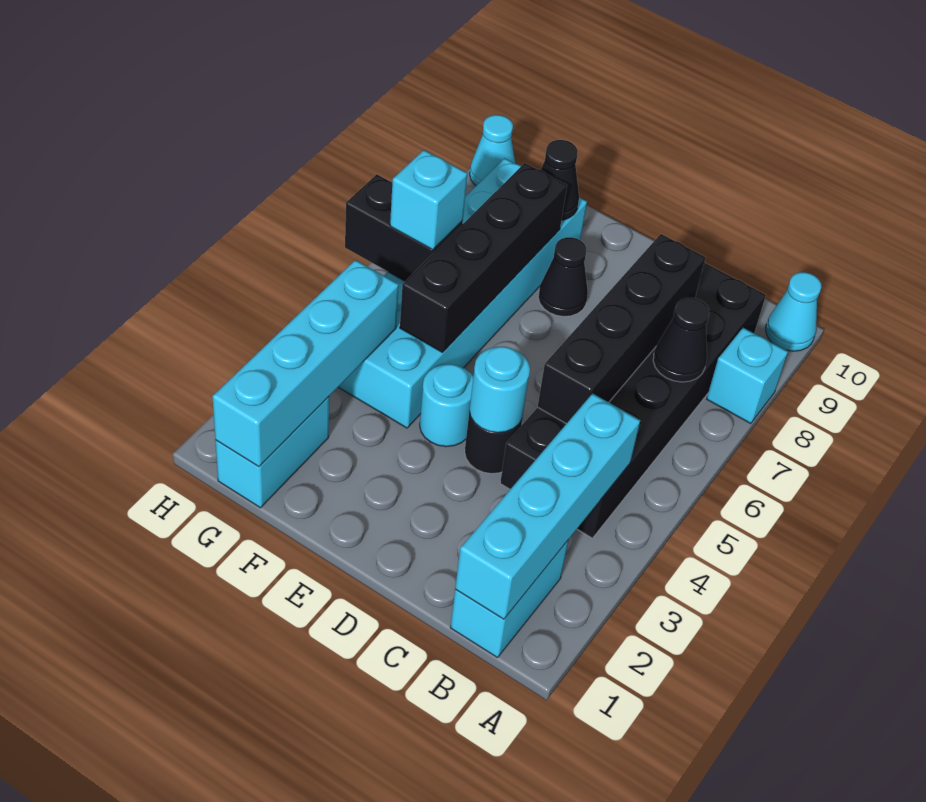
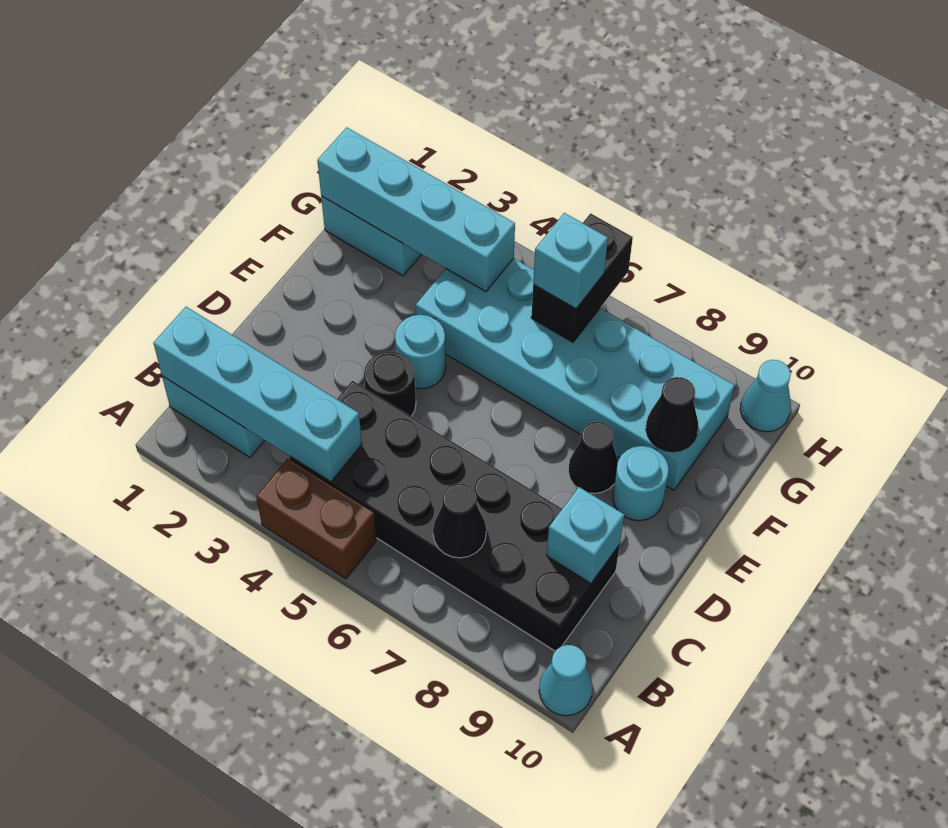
none -> brown brick A4:A5 level 1
cyan brick A8 level 1 -> cyan brick C9 level 2
black brick C5:C8 level 2 -> none
cyan round brick D4 level 2 -> cyan round brick E9 level 1
black brick F5:F8 level 2 -> none

